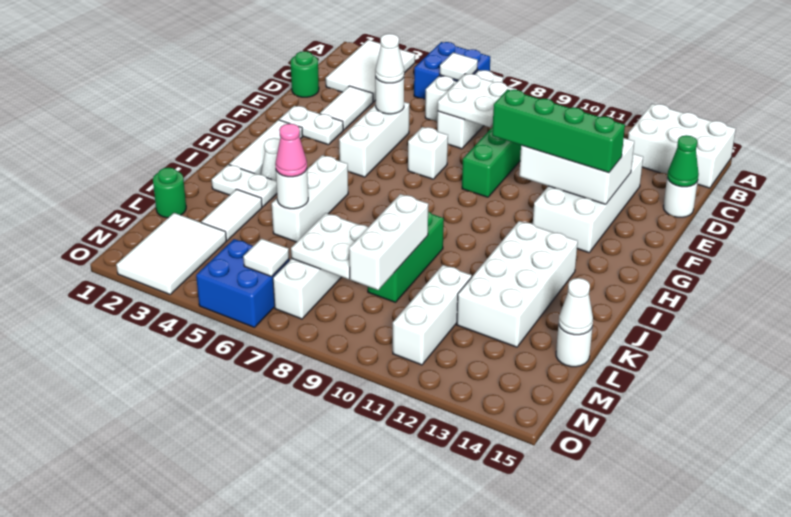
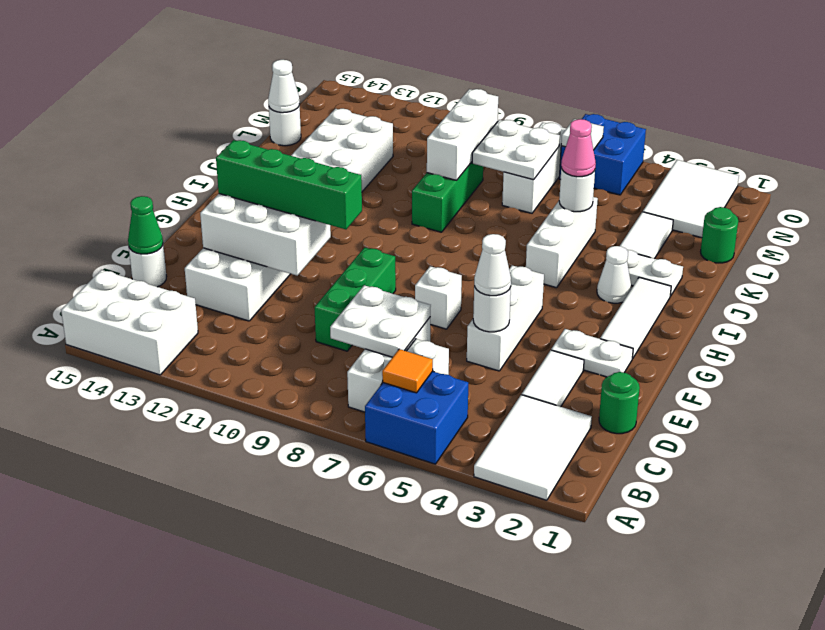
white tile B6 level 2 -> orange tile B6 level 2
white brick L11:N11 level 1 -> none

